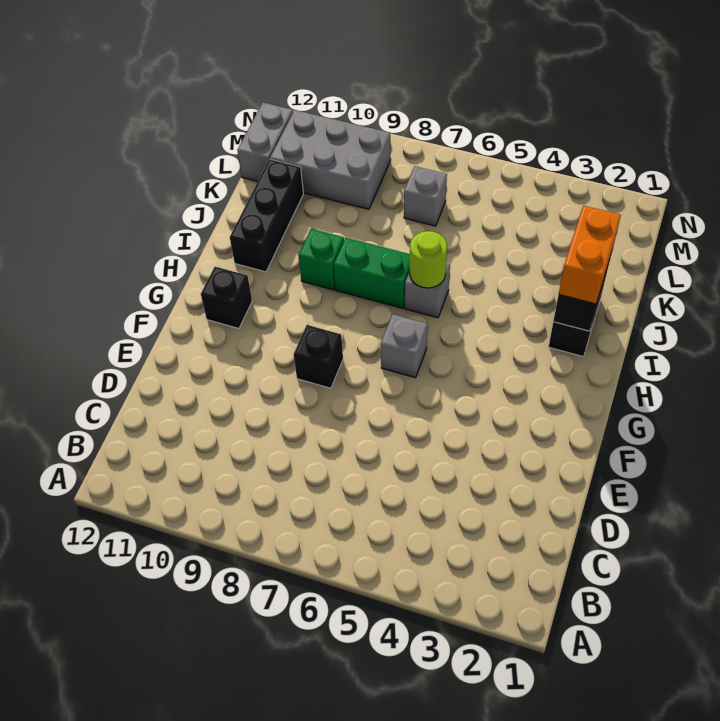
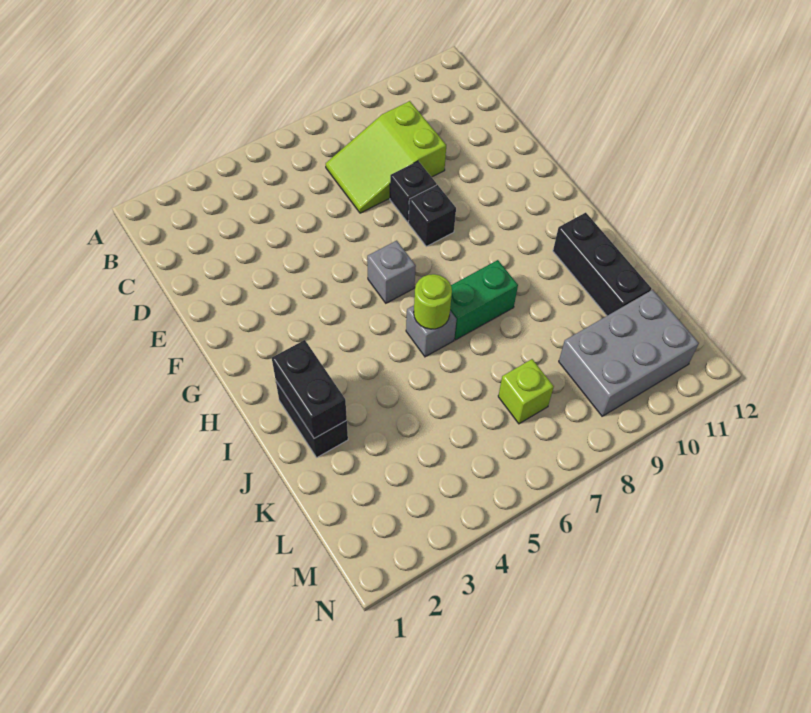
none -> lime slope C7:D9 level 1 top 9
black brick G11 level 1 -> black brick E8 level 1
orange brick I2:J2 level 3 -> none
green brick I9 level 1 -> none
grey brick L7 level 1 -> lime brick L7 level 1
grey brick L12:M12 level 1 -> none

